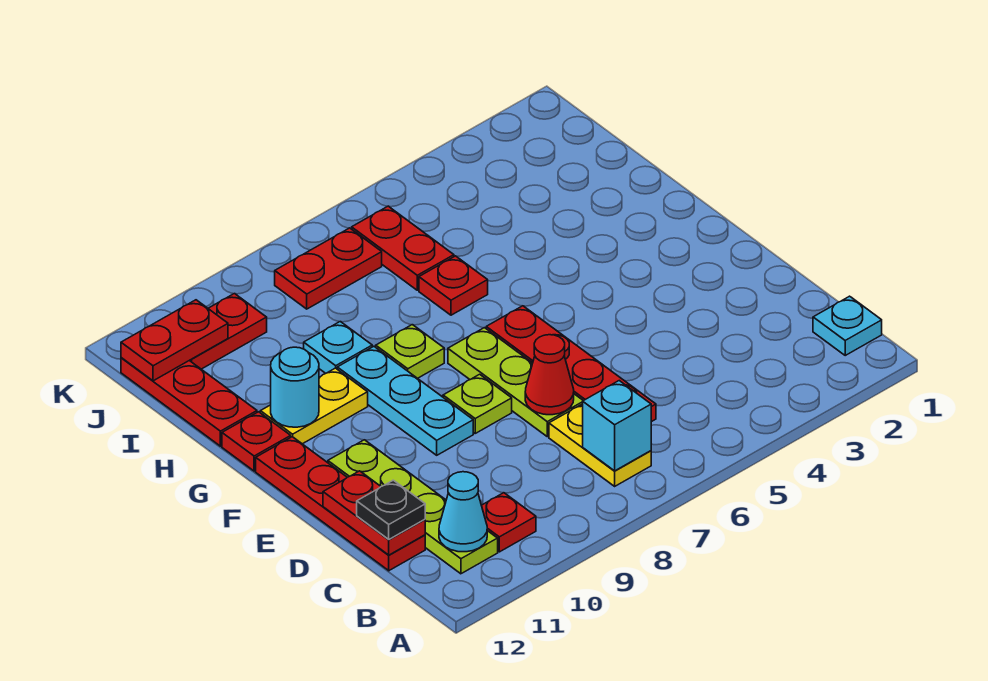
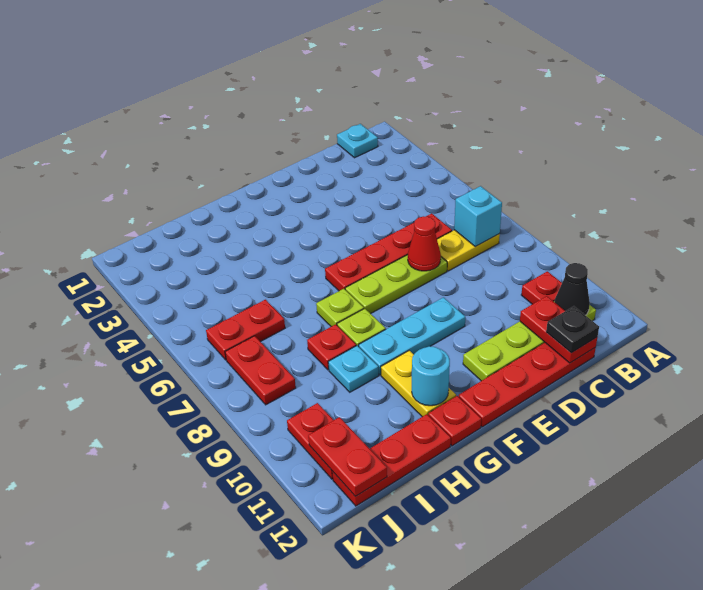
cyan cone B11 level 2 -> black cone B11 level 2
red plate C12:D12 level 2 -> red plate C11:C12 level 2
lime plate E8 level 1 -> lime plate G7 level 1
red plate H6 level 1 -> red plate H8 level 1

